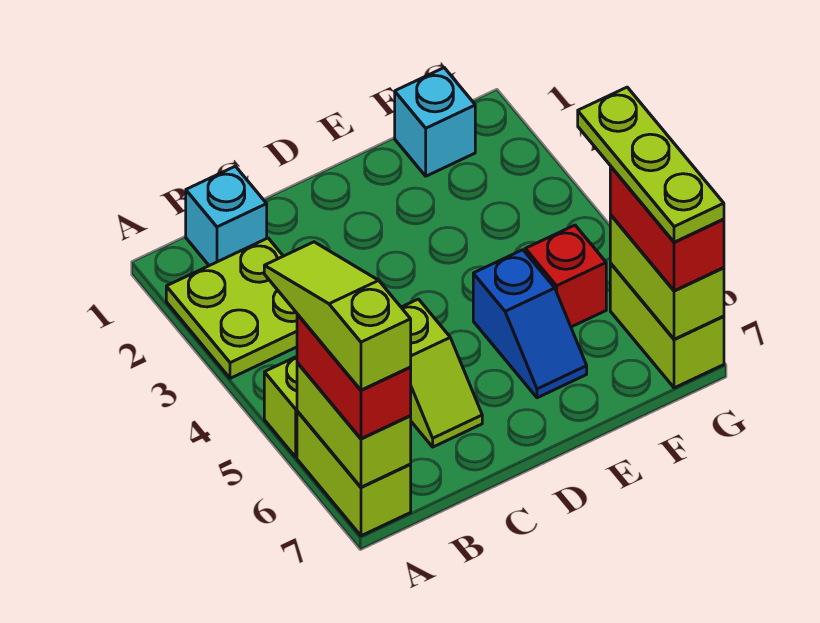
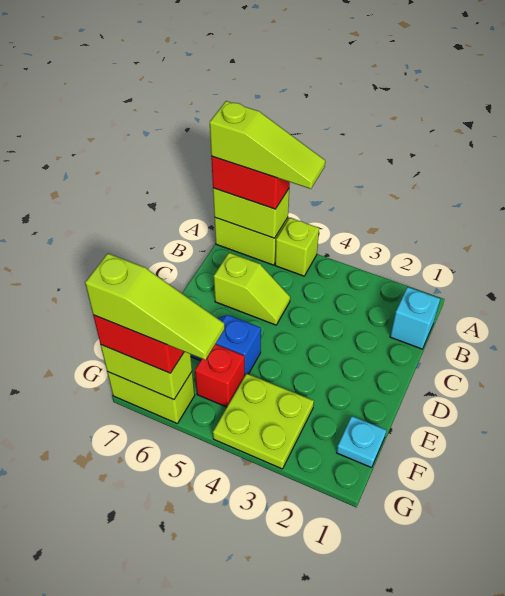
lime plate A2:B3 level 1 -> lime plate F3:G4 level 1
lime slope C5:C6 level 1 top 5 -> lime slope C5:C6 level 1 top 6
cyan brick F1 level 1 -> cyan plate F1 level 1
lime plate G5:G7 level 4 -> lime slope G5:G7 level 4 top 7

